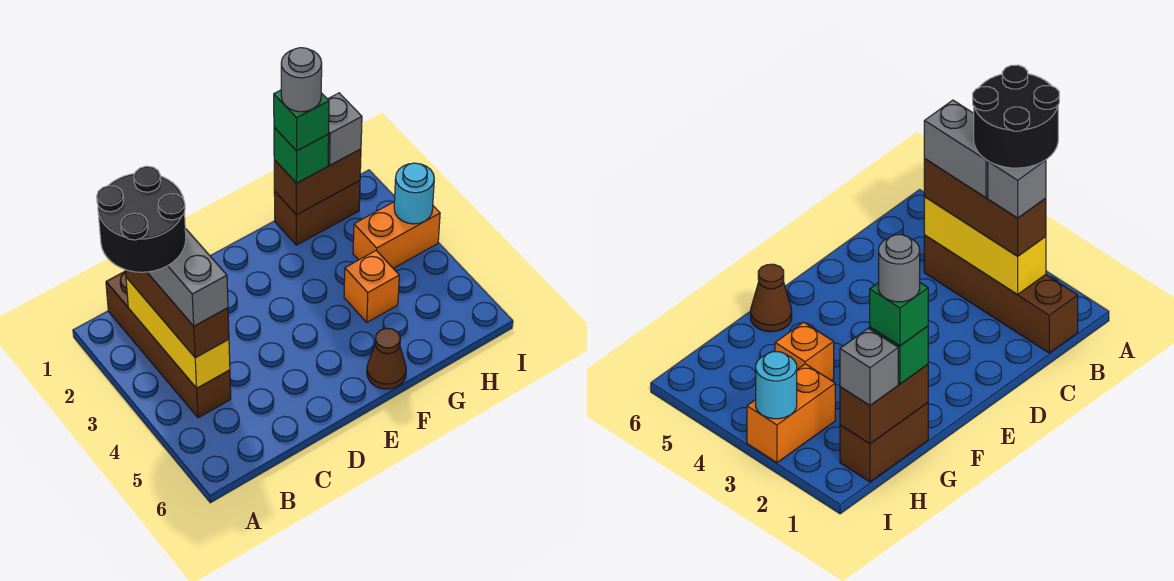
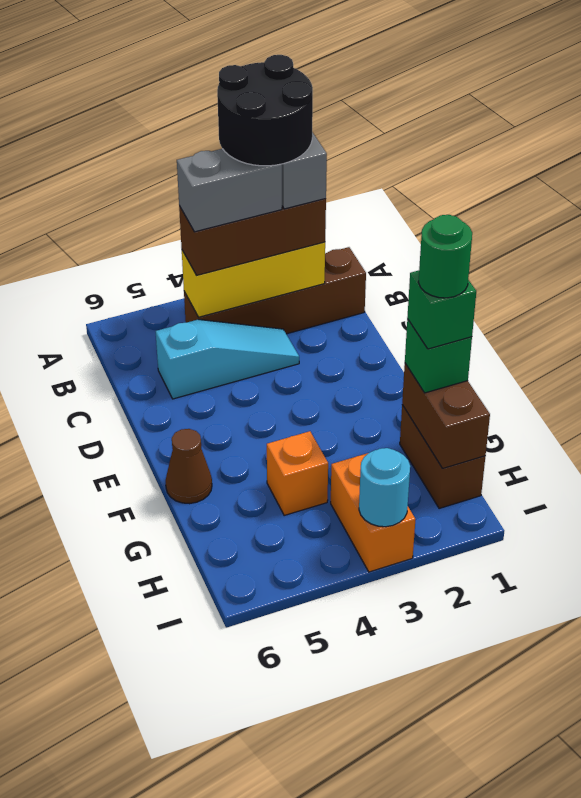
none -> cyan slope C3:C5 level 1 top 5
grey round brick G1 level 5 -> green round brick G1 level 5
grey brick H1 level 3 -> none

